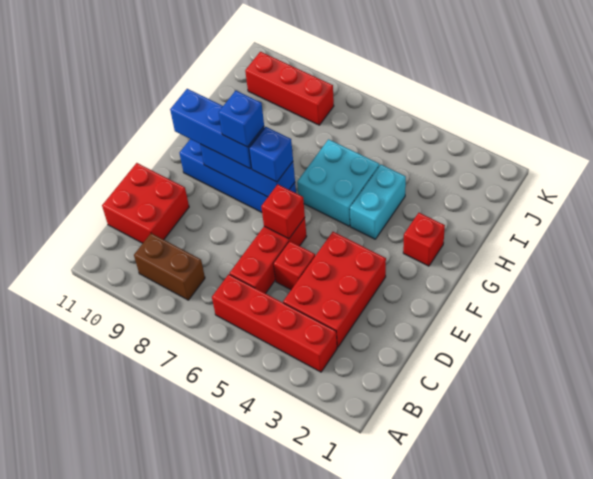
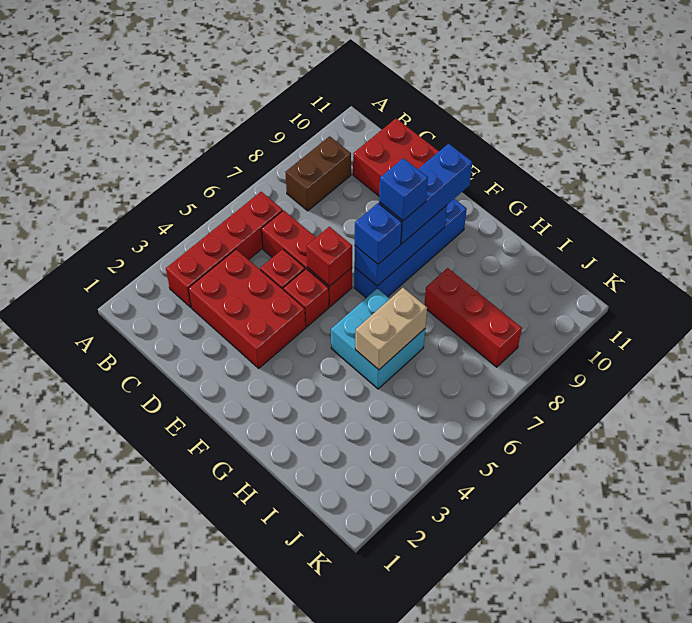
red brick G2 level 1 -> red brick E5 level 1
cyan brick G4:H4 level 1 -> none
none -> tan brick H5:H6 level 2
red brick J8:J10 level 1 -> red brick H8:J8 level 1

